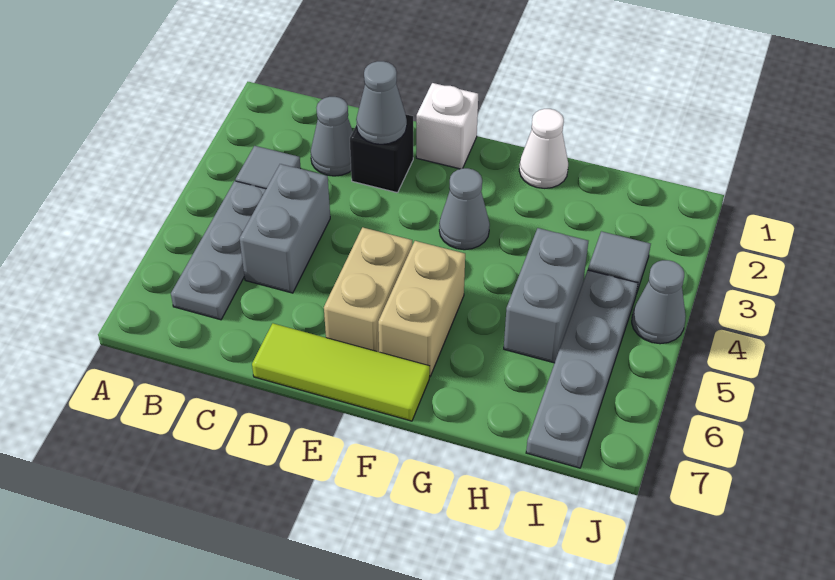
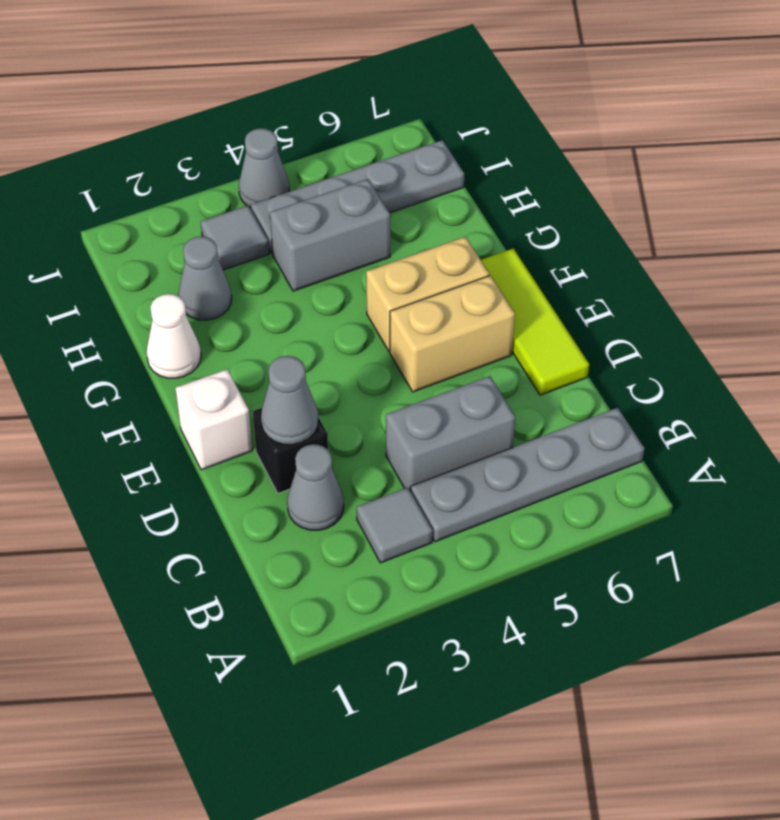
grey plate B4:B6 level 1 -> grey plate B4:B7 level 1
grey cone F3 level 1 -> grey cone H2 level 1

